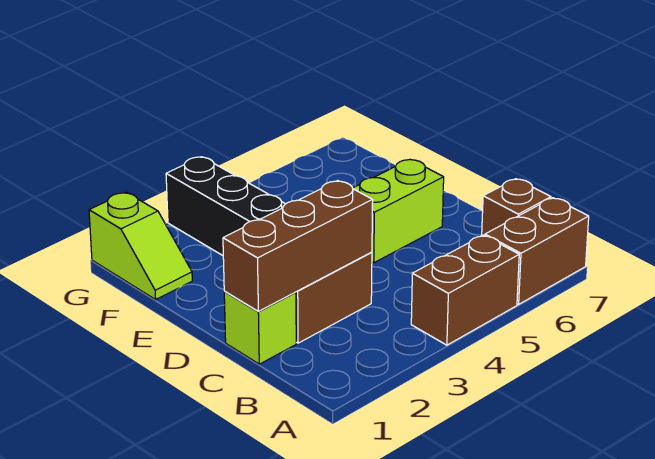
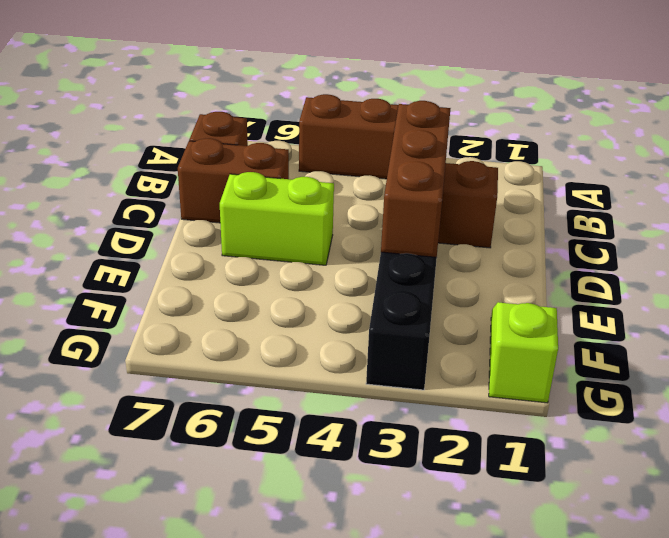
brown brick A6:A7 level 1 -> brown brick C6:C7 level 1
lime brick C1 level 1 -> none
brown brick C1:C3 level 2 -> brown brick C3:E3 level 2

